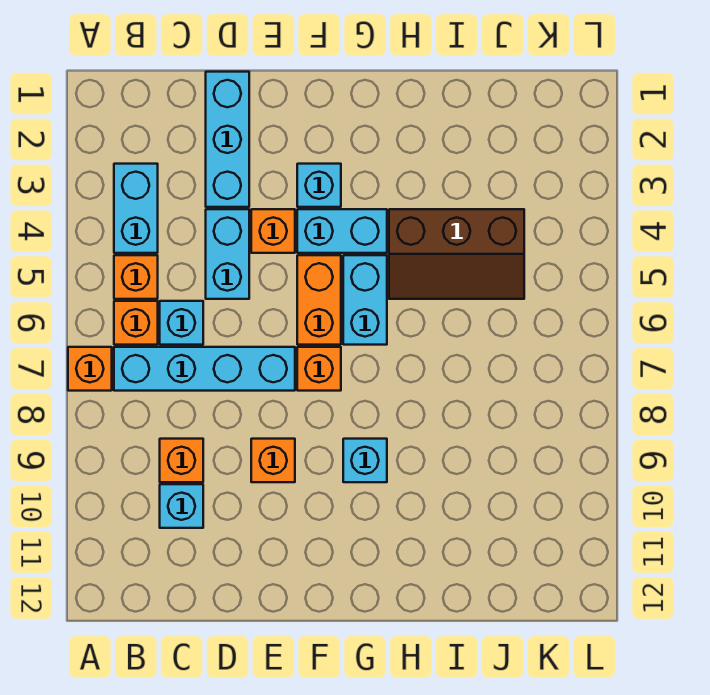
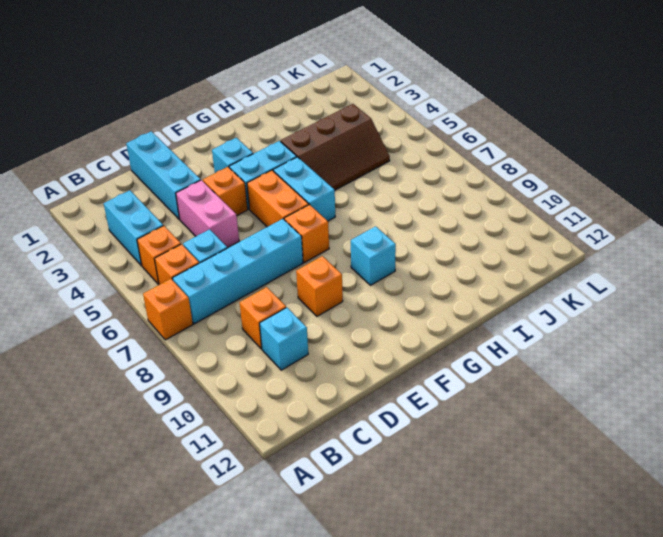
cyan brick D4:D5 level 1 -> pink brick D4:D5 level 1

